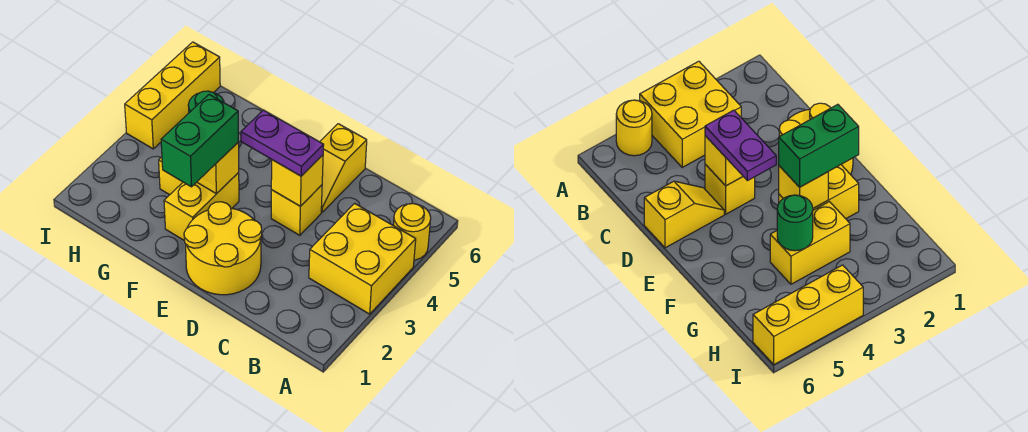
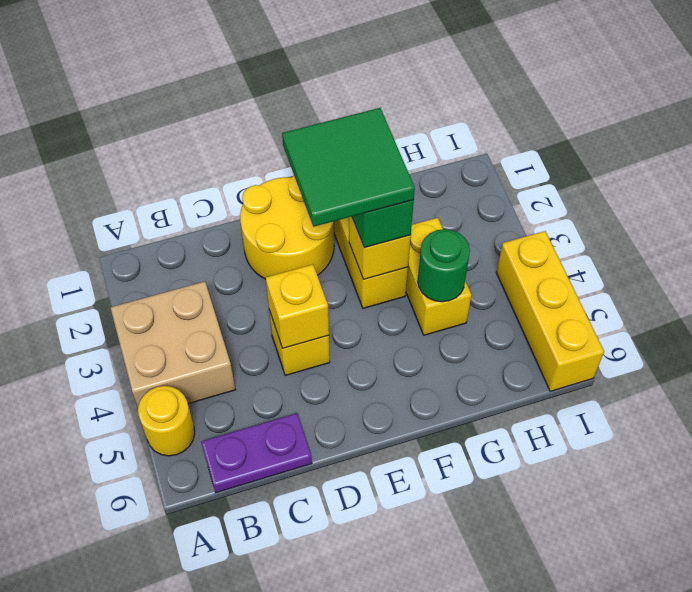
yellow brick A3:B4 level 1 -> tan brick A3:B4 level 1
purple plate D4:E4 level 3 -> purple plate B6:C6 level 1
yellow slope D5:D6 level 1 top 6 -> none
none -> green tile E2:F3 level 4

